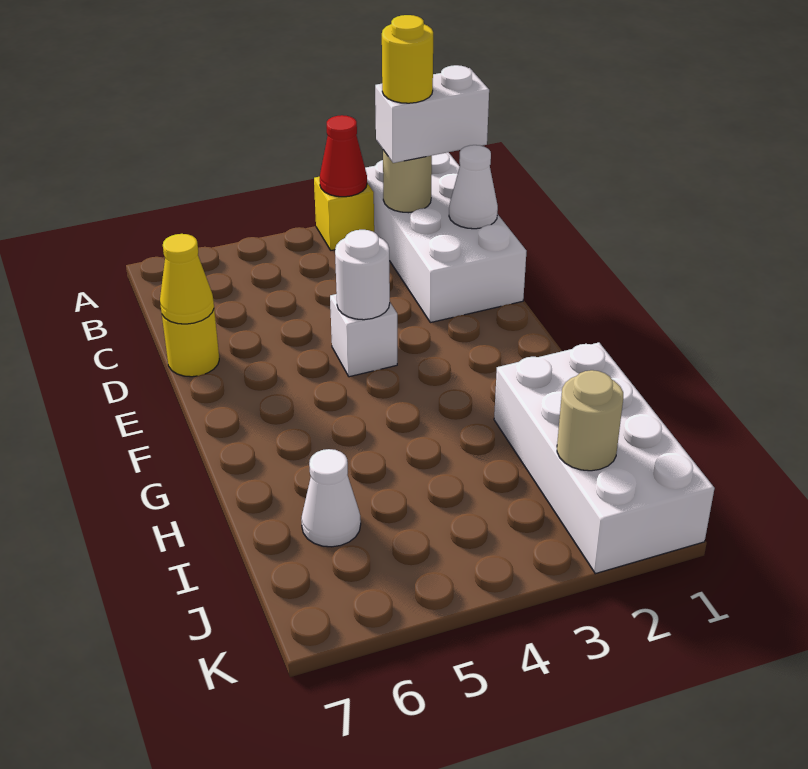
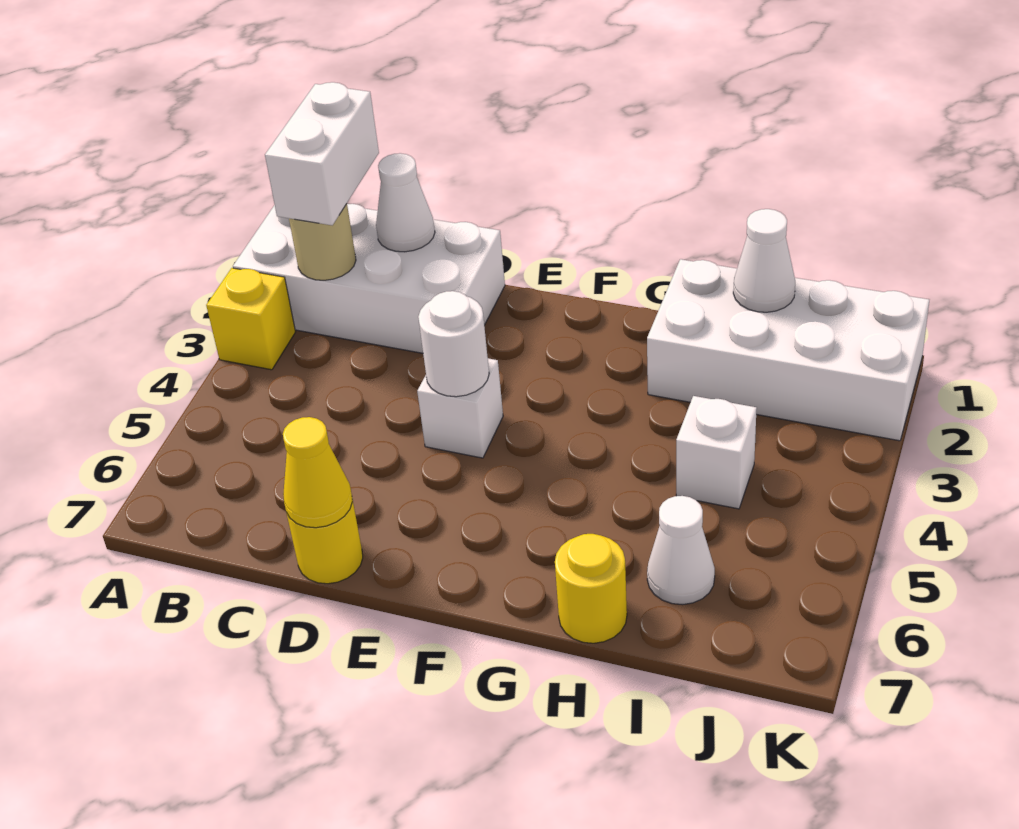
red cone A3 level 2 -> none
yellow round brick B2 level 4 -> yellow round brick H7 level 1
none -> white cone I1 level 2
none -> white brick I4 level 1
tan round brick J2 level 2 -> none

